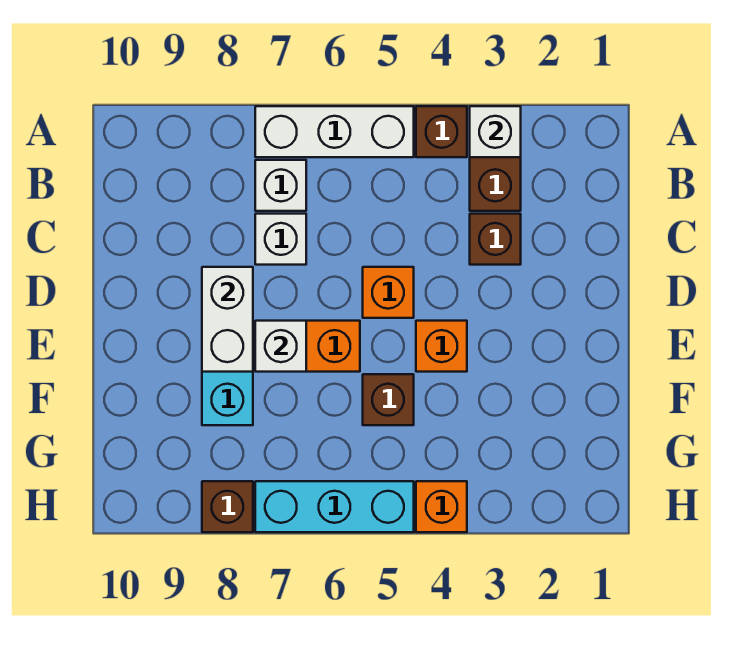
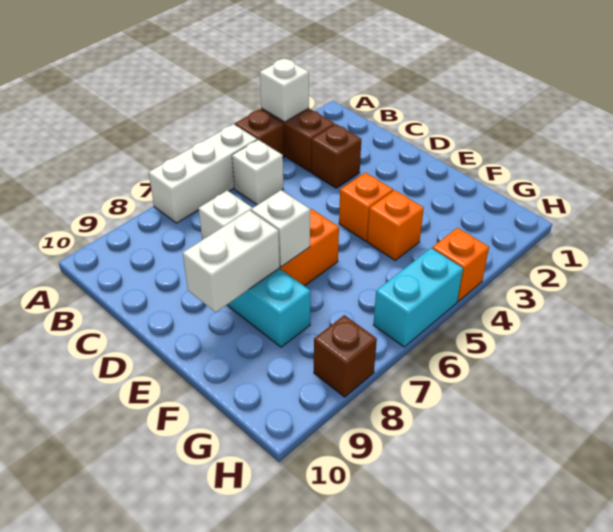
white brick B7 level 1 -> white brick B5 level 1
orange brick D5 level 1 -> orange brick F4 level 1
white brick D8:E8 level 2 -> white brick E8:E9 level 2
brown brick F5 level 1 -> none
cyan brick H5:H7 level 1 -> cyan brick H5:H6 level 1

